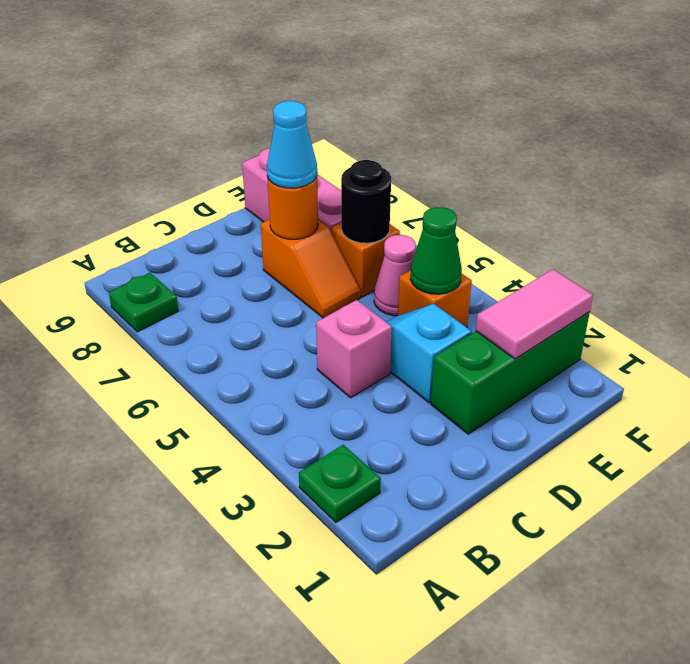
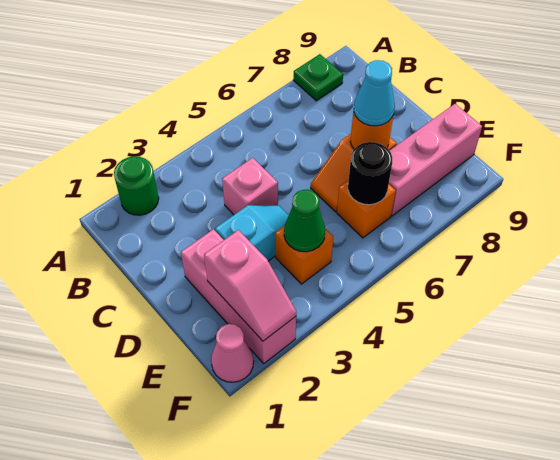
green plate A2 level 1 -> green round brick A2 level 1
green brick D2:F2 level 1 -> pink brick D2:F2 level 1
pink tile E2:F2 level 2 -> pink slope E2:F2 level 2 top E
pink cone E5 level 1 -> pink cone F1 level 1

